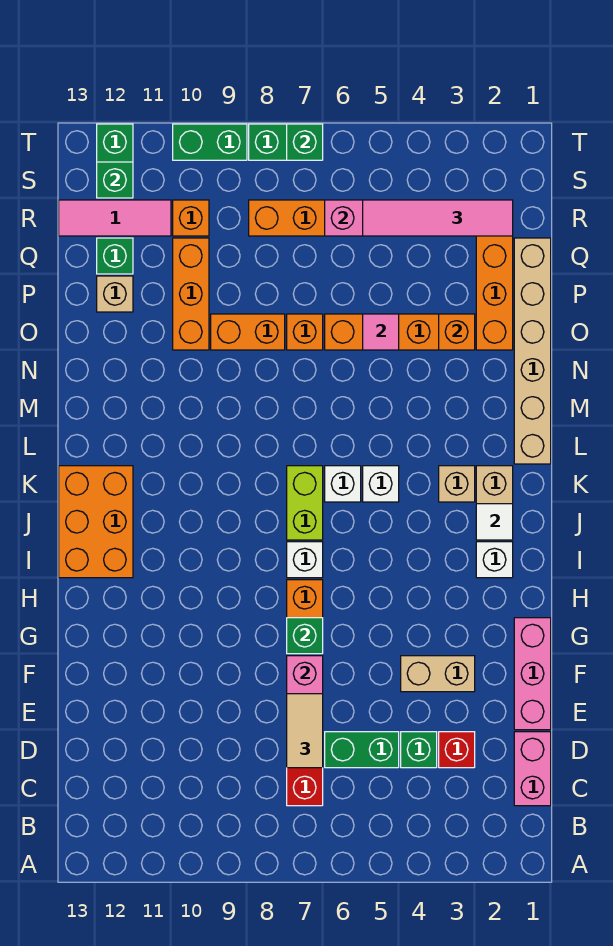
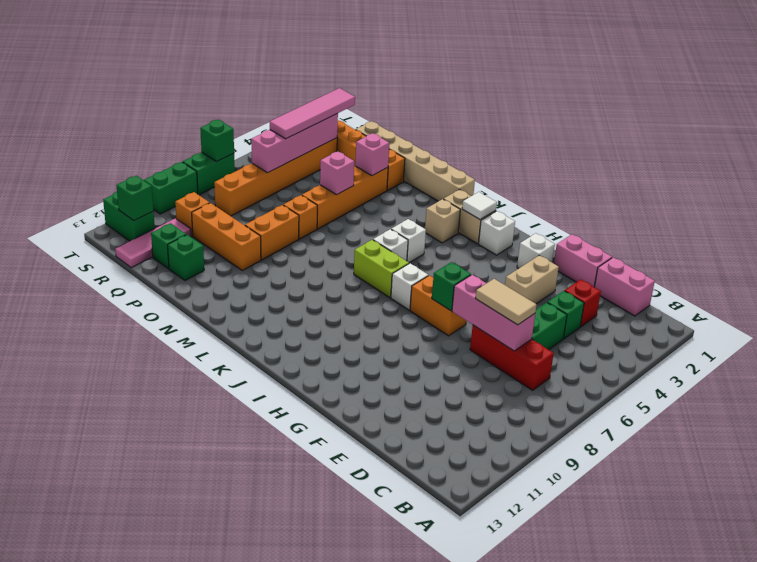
pink brick E1:G1 level 1 -> pink brick E1:F1 level 1
none -> white brick G2 level 1
orange brick I12:K13 level 1 -> none
orange brick O3 level 2 -> pink brick O3 level 2
pink tile O5 level 2 -> pink brick O5 level 2
tan brick P12 level 1 -> green brick P12 level 1

